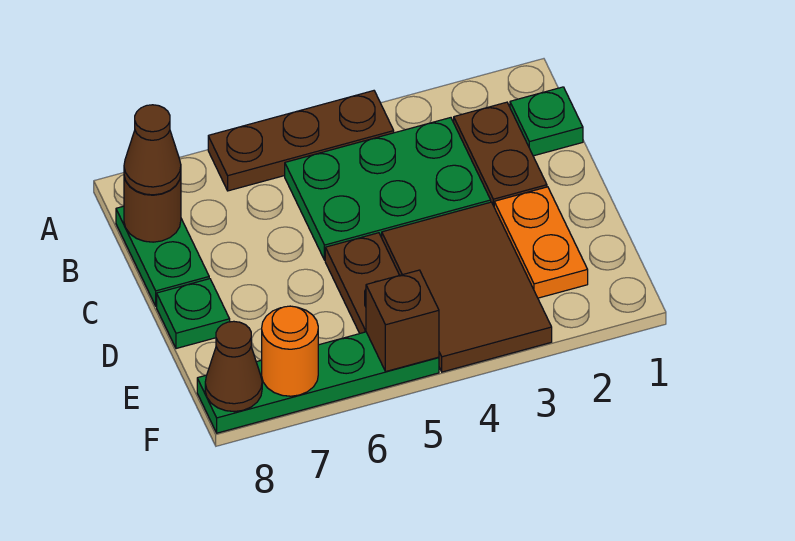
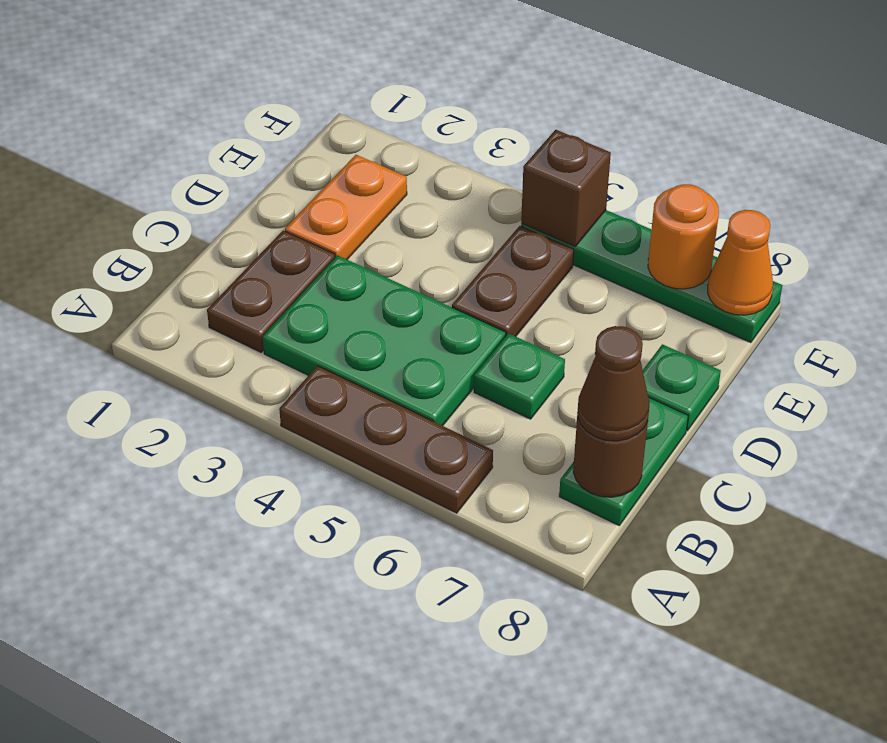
green plate B1 level 1 -> green plate C6 level 1
brown tile D3:F4 level 1 -> none
brown cone F8 level 2 -> orange cone F8 level 2

